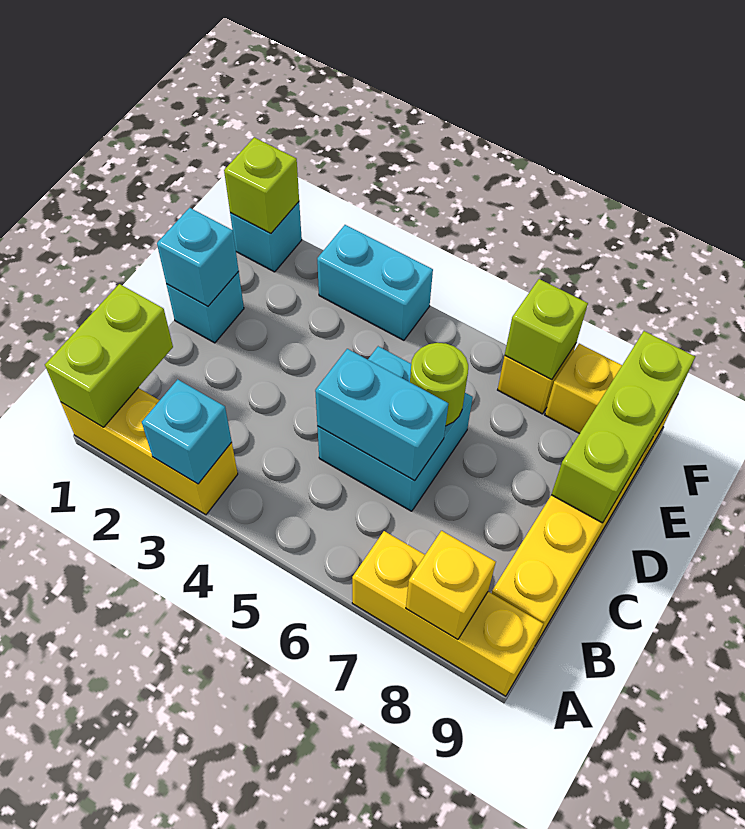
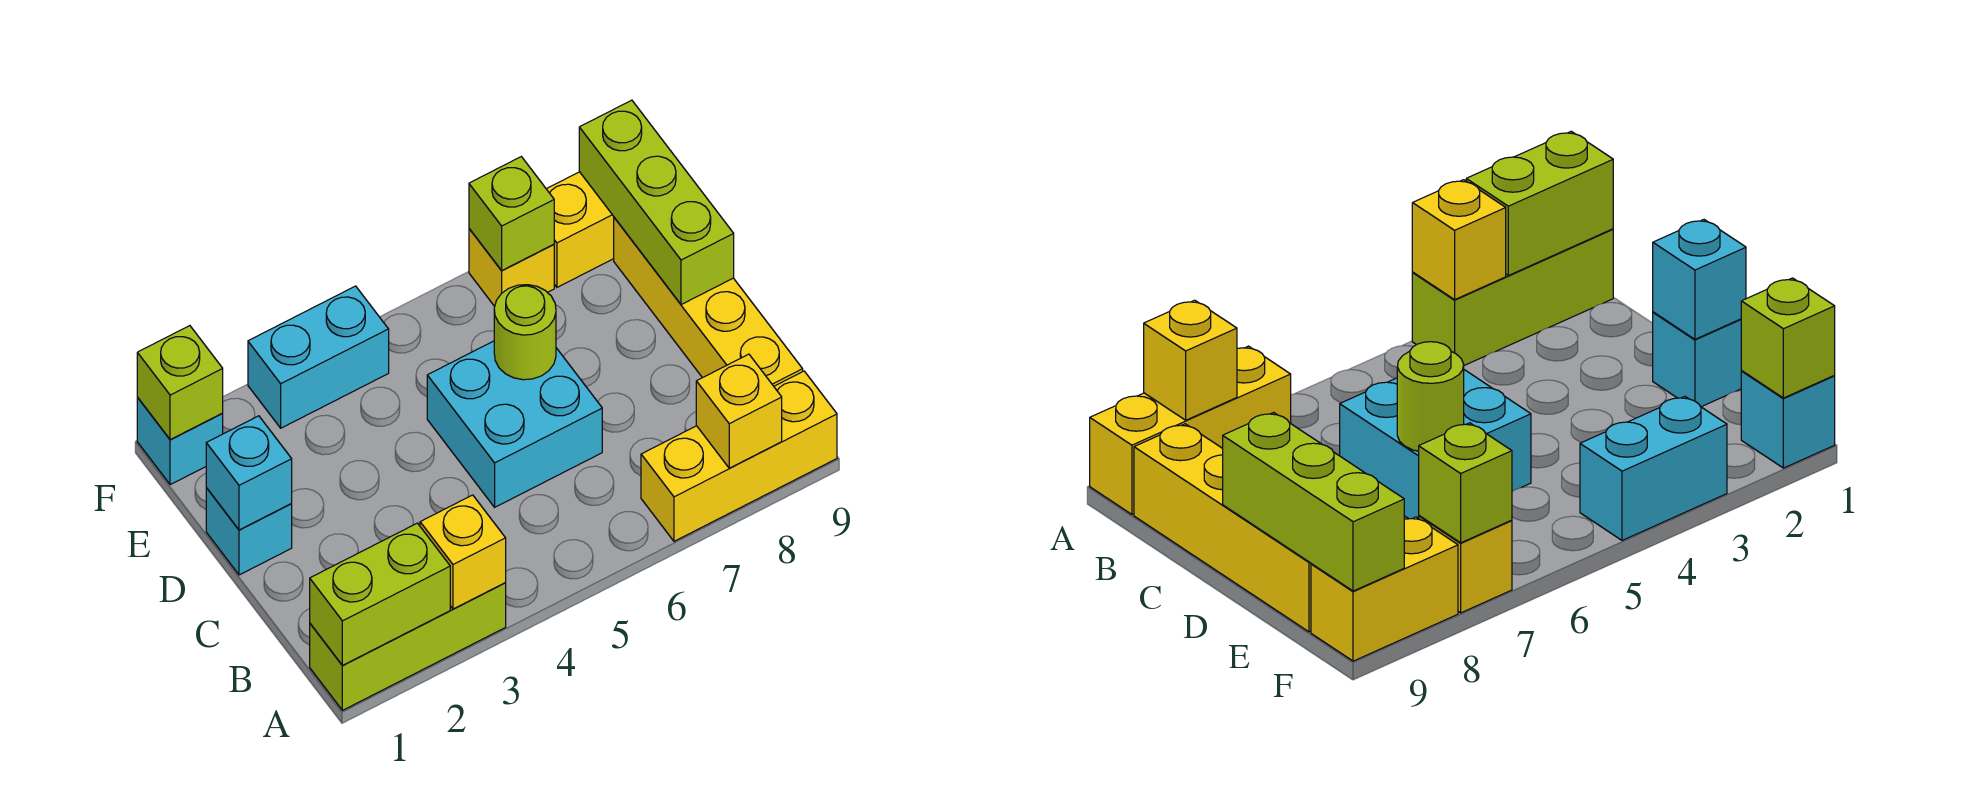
yellow brick A1:A3 level 1 -> lime brick A1:A3 level 1
lime brick A1:B1 level 2 -> lime brick A1:A2 level 2
cyan brick A3 level 2 -> yellow brick A3 level 2
cyan brick C5:C6 level 2 -> none

